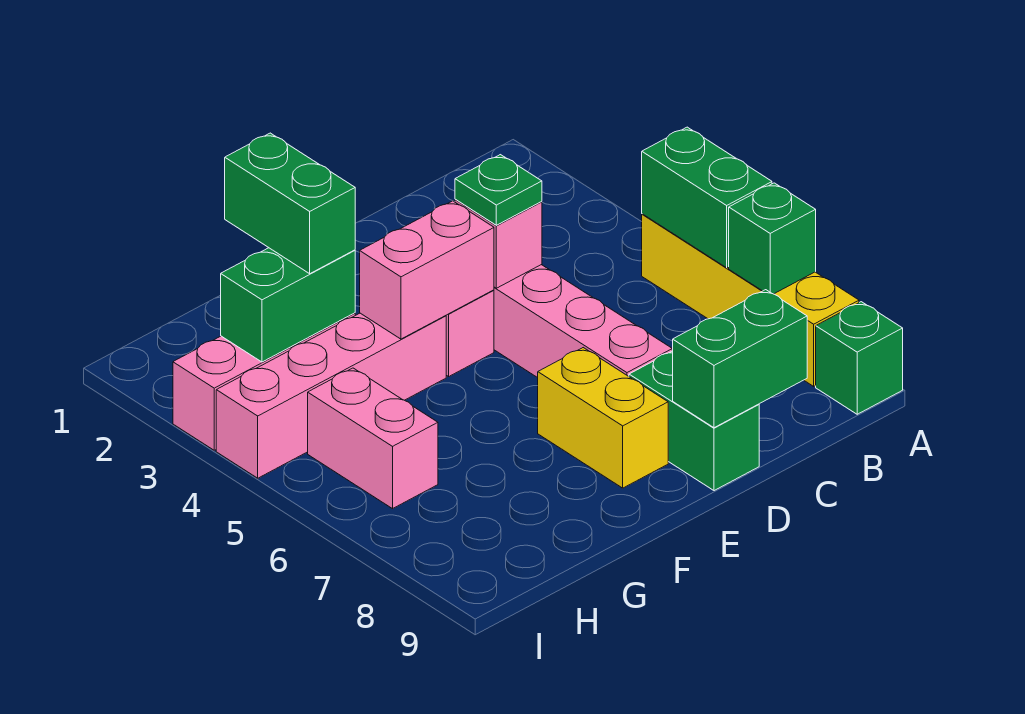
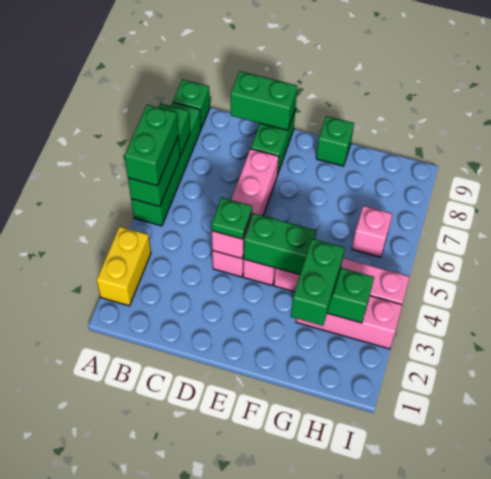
yellow brick A5:A8 level 1 -> green brick A5:A8 level 1
none -> green brick A5:A6 level 3
pink brick E4:F4 level 2 -> green brick E4:F4 level 2
yellow brick E7:E8 level 1 -> yellow brick A2:A3 level 1
none -> green brick F9 level 1
pink brick H5:H6 level 1 -> pink brick H6 level 1

